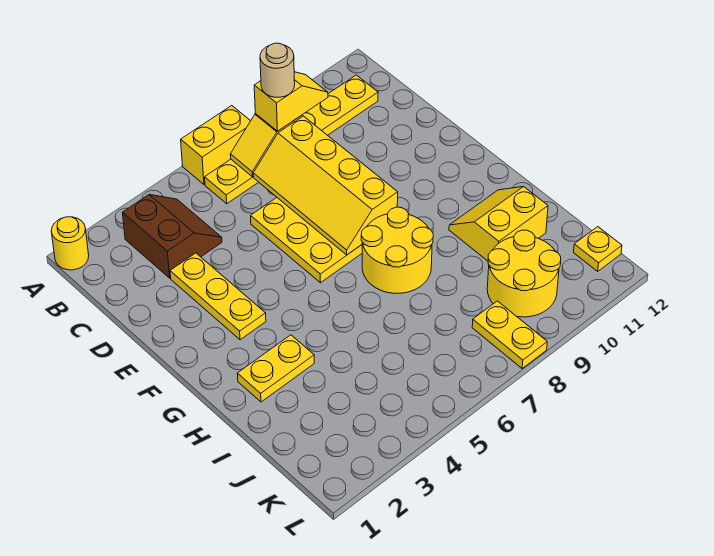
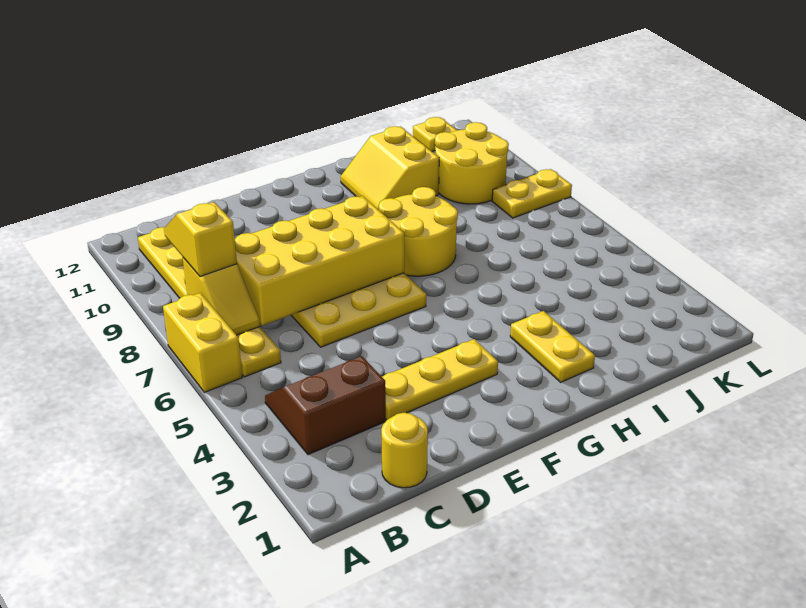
yellow round brick A1 level 1 -> yellow round brick C1 level 1
tan round brick B8 level 4 -> none
yellow slope C7:F8 level 2 top 8 -> yellow brick C7:F8 level 2

